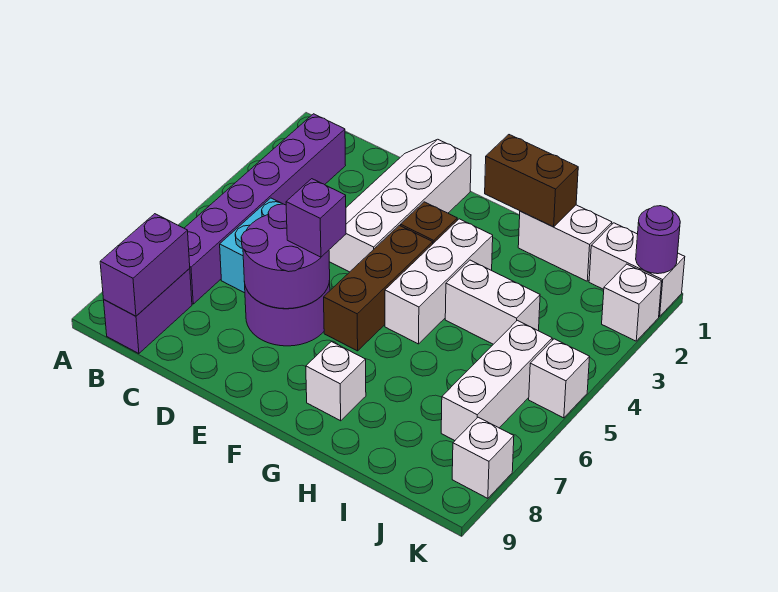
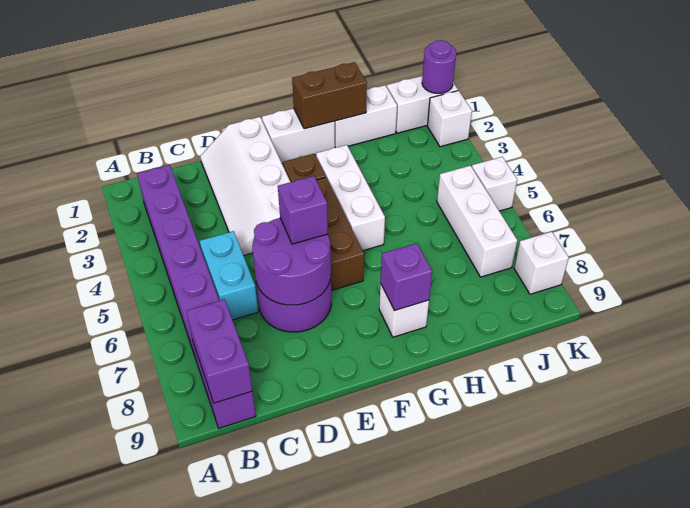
none -> purple brick G8 level 2
white brick H4:I4 level 1 -> white brick F1:G1 level 1

